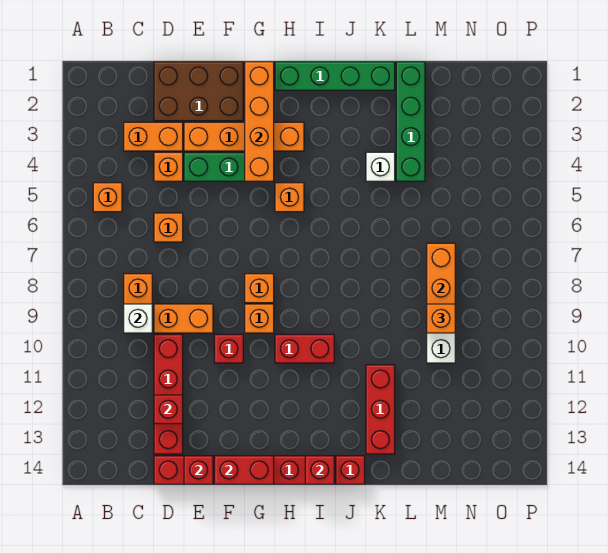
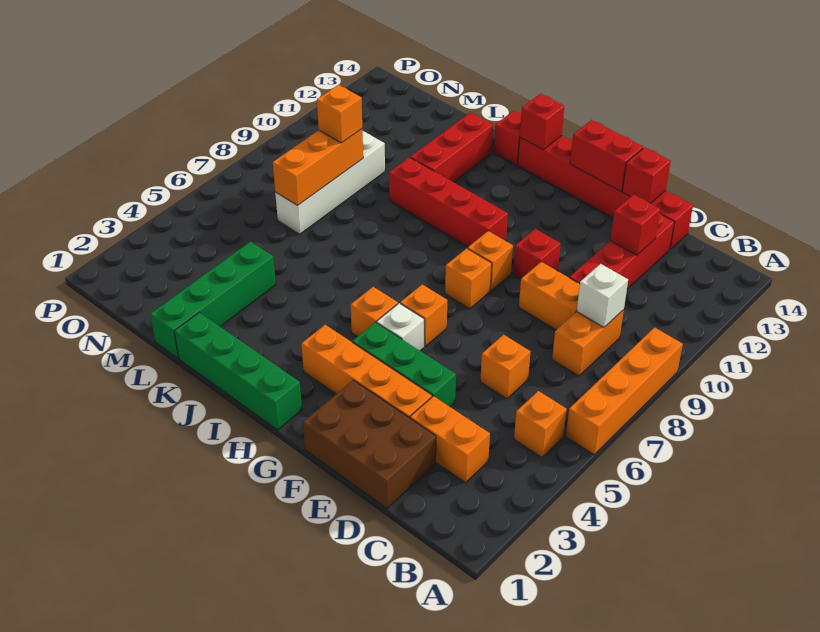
orange brick D4 level 1 -> orange brick G6 level 1
orange brick G1:G4 level 2 -> orange brick A6:A9 level 1
red brick H10:I10 level 1 -> red brick H10:K10 level 1
white brick K4 level 1 -> white brick G5 level 1

